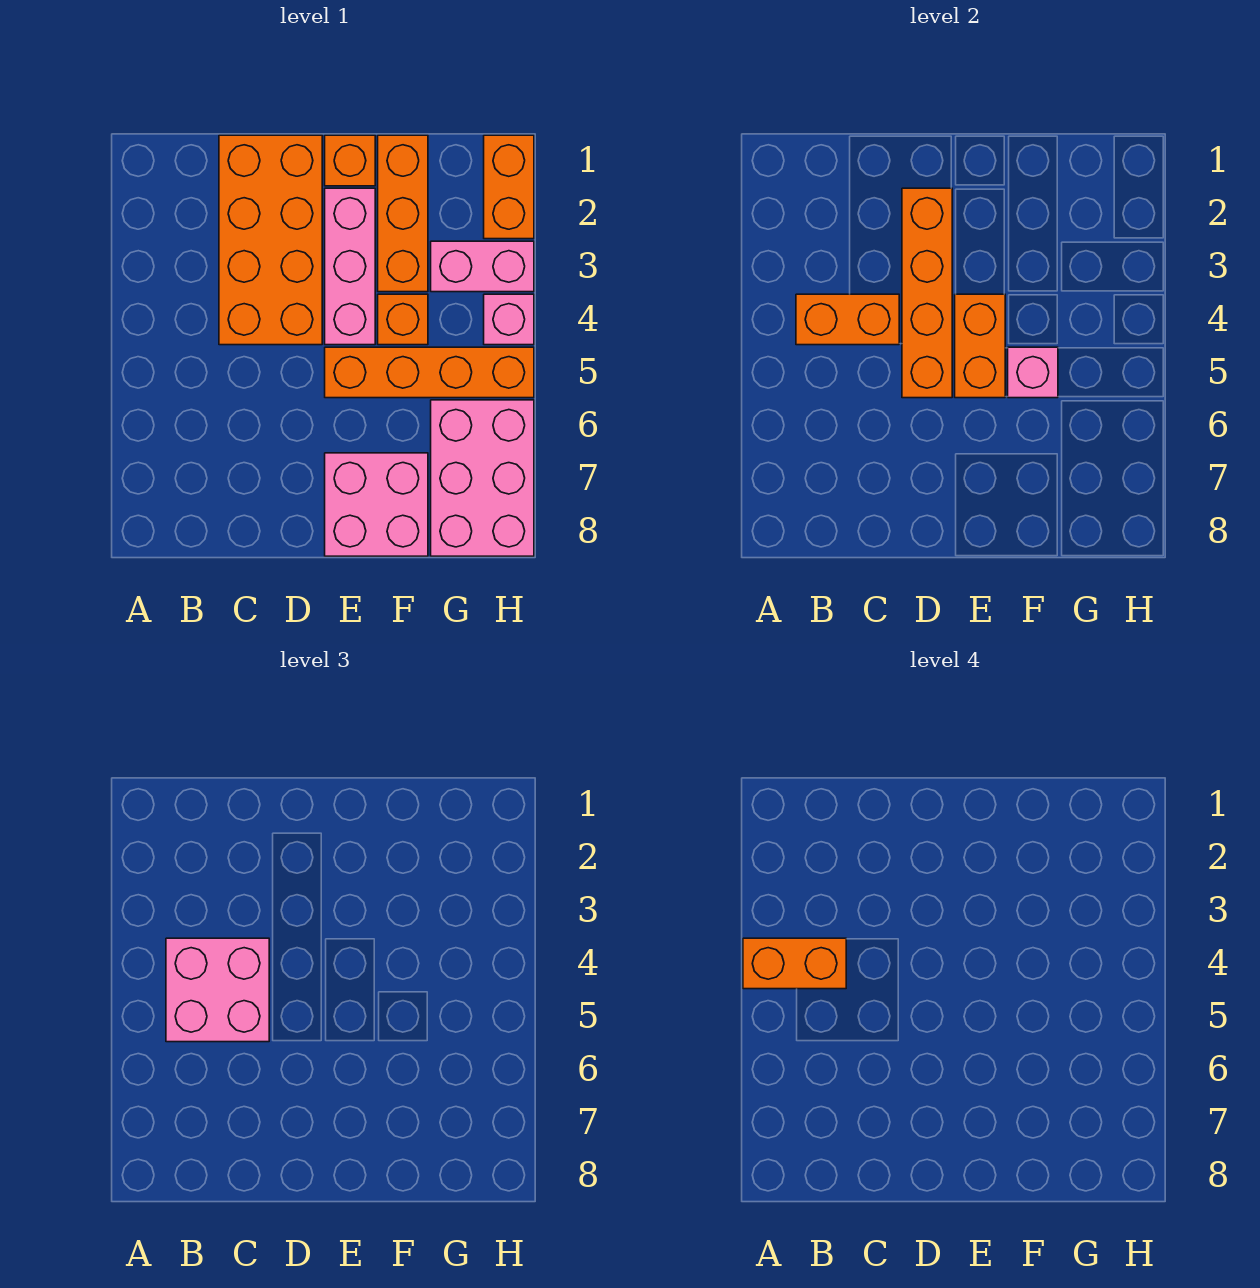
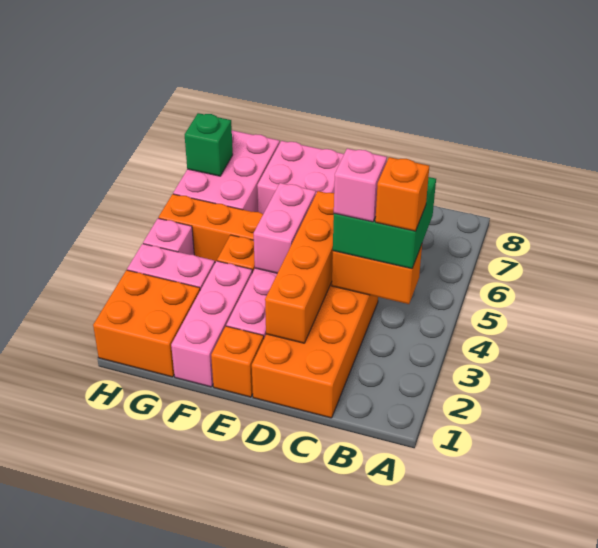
orange brick A4:B4 level 4 -> orange brick B4 level 4
pink brick B4:C5 level 3 -> green brick B4:C5 level 3
orange brick E4:E5 level 2 -> pink brick E4:E5 level 2
orange brick F1:F3 level 1 -> pink brick F1:F3 level 1
pink brick F5 level 2 -> pink brick C4 level 4
orange brick H1:H2 level 1 -> orange brick G1:H2 level 1
none -> green brick H7 level 2

